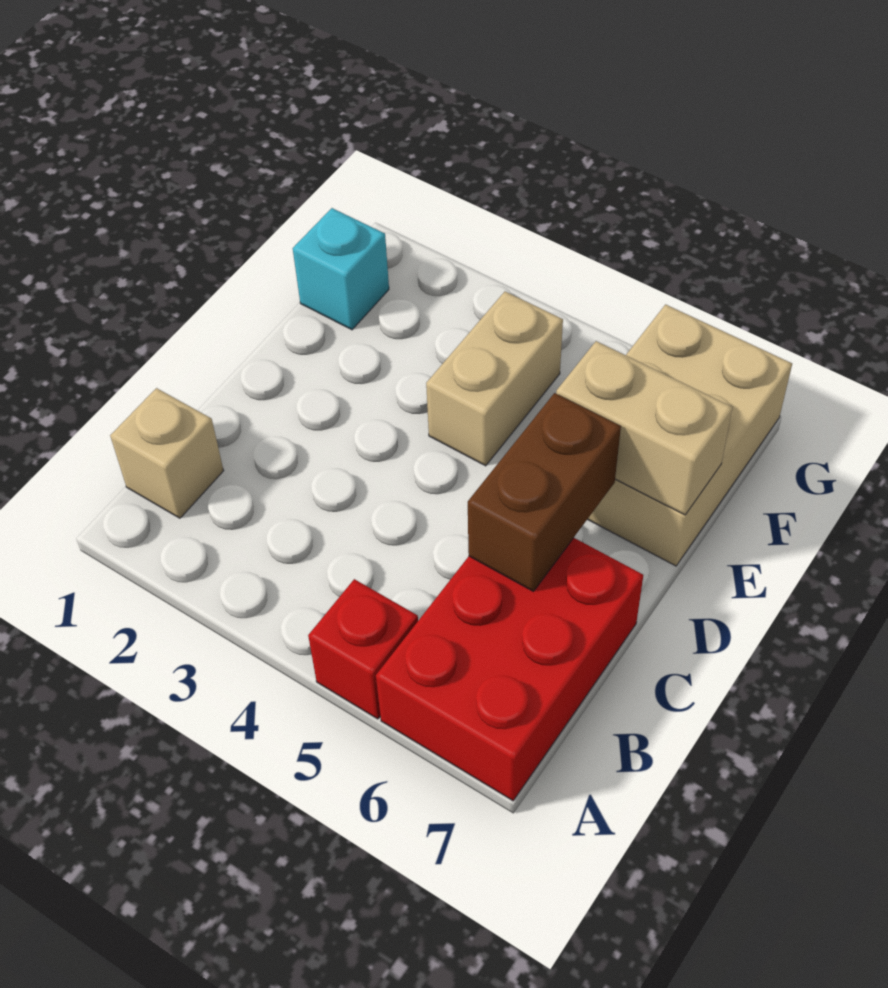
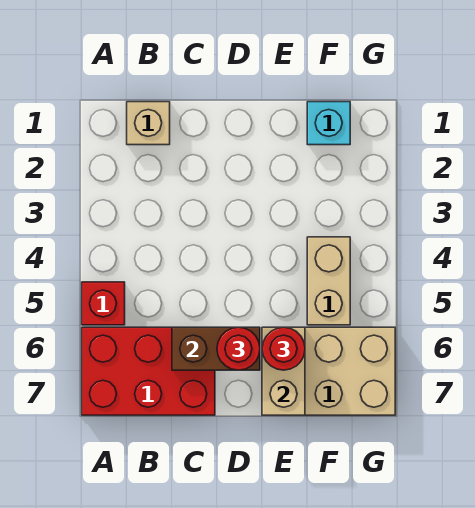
none -> red round brick D6 level 3
tan brick E4:F4 level 1 -> tan brick F4:F5 level 1
none -> red round brick E6 level 3

